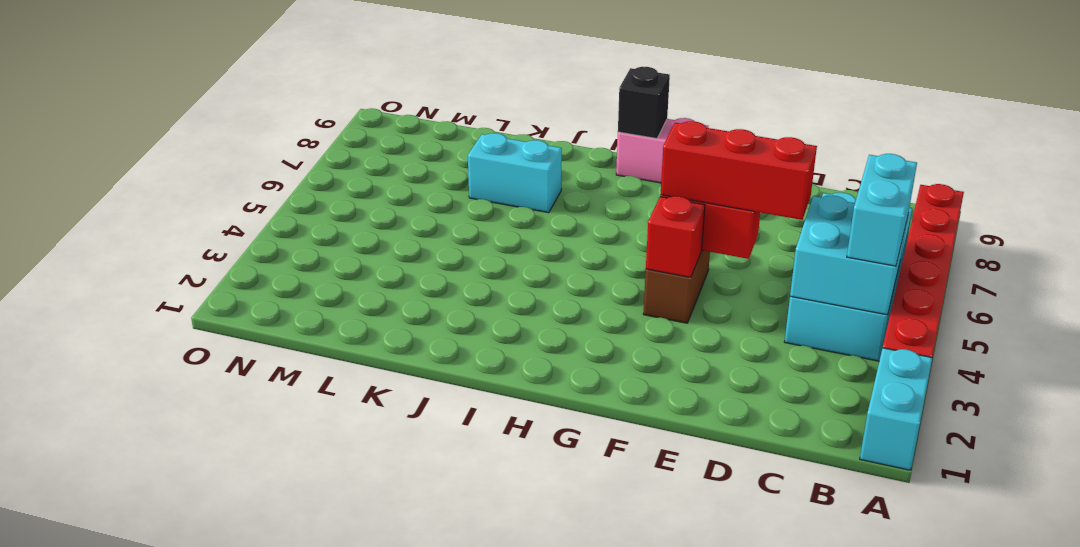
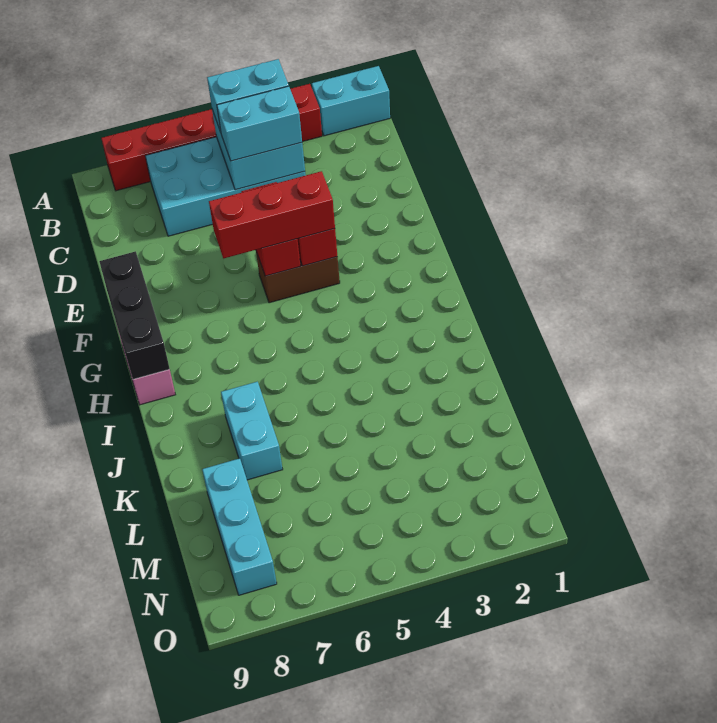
none -> cyan brick C4:C5 level 3
red brick D5:F5 level 3 -> red brick F4:F6 level 3
black brick H9 level 2 -> black brick F9:H9 level 2
none -> cyan brick L8:N8 level 1

